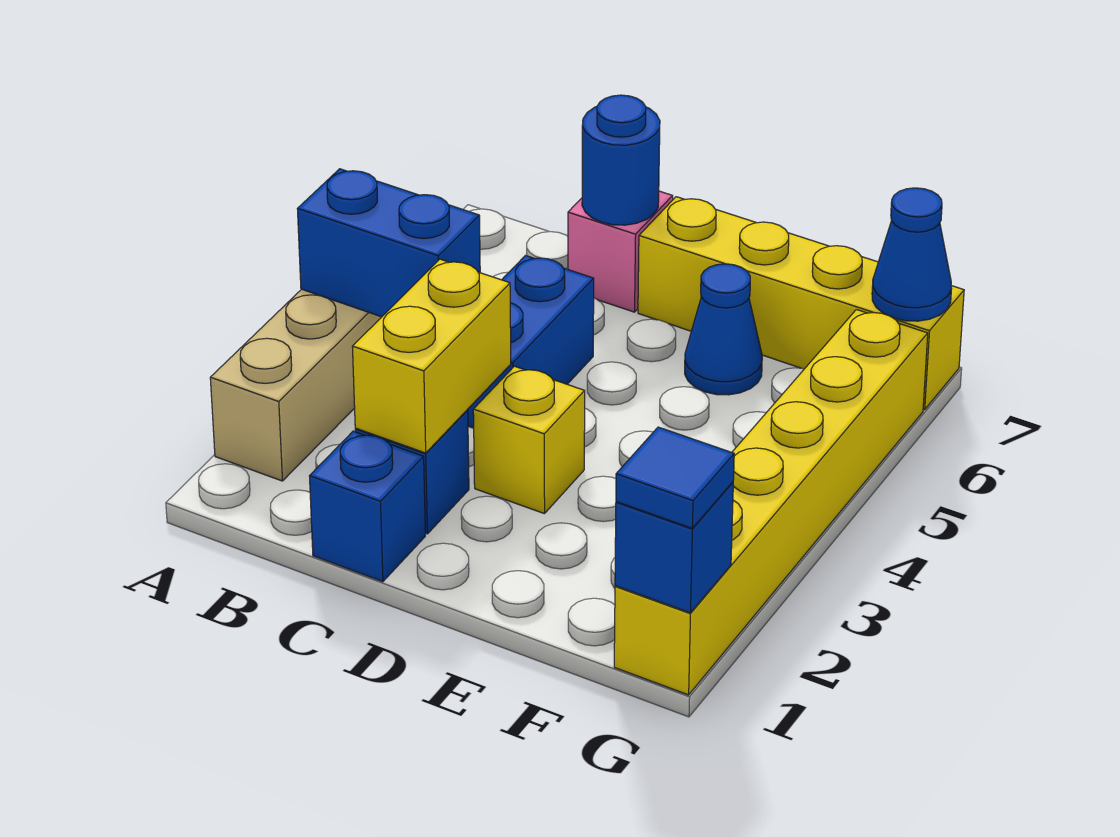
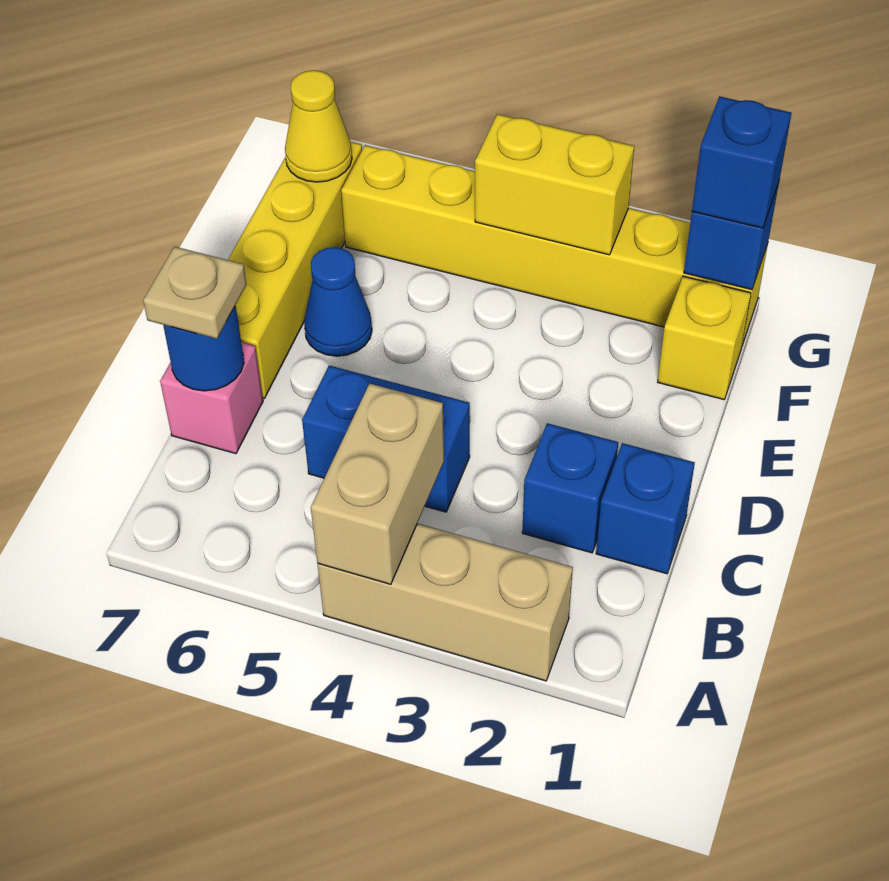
blue brick A4:B4 level 2 -> tan brick A4:B4 level 2
yellow brick C2:C3 level 2 -> yellow brick G3:G4 level 2
none -> tan plate C7 level 3
yellow brick D3 level 1 -> yellow brick F1 level 1
blue tile G1 level 3 -> blue brick G1 level 3
blue cone G7 level 2 -> yellow cone G7 level 2

